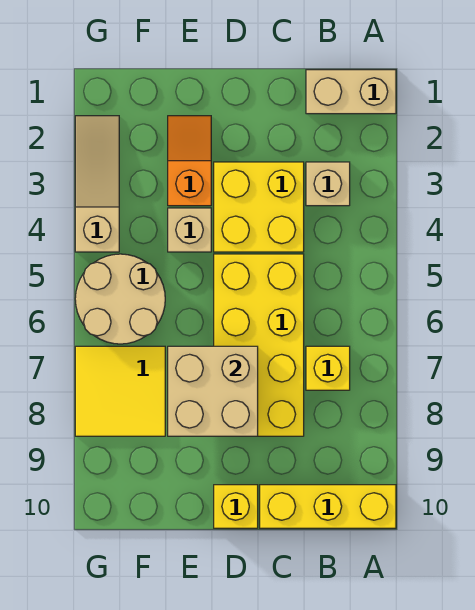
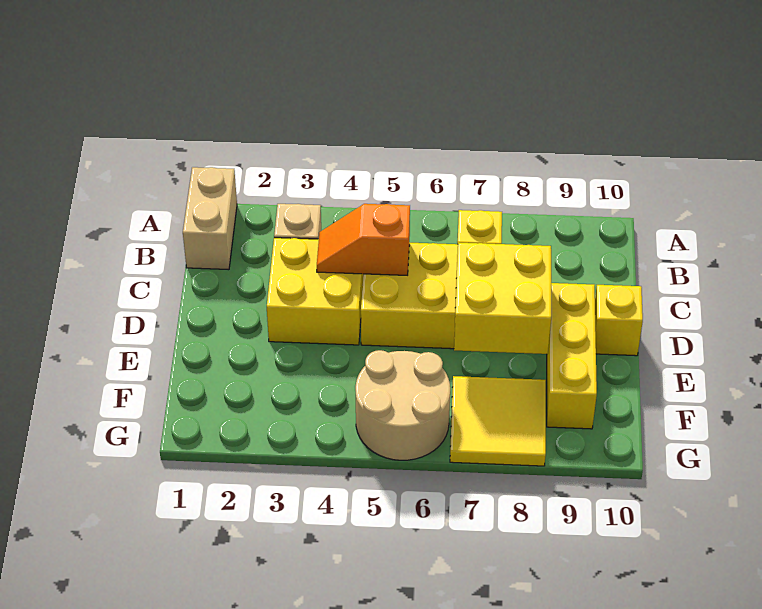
yellow brick A10:C10 level 1 -> yellow brick D9:F9 level 1
tan brick D7:E8 level 2 -> yellow brick D7:E8 level 2
orange slope E2:E3 level 1 top 3 -> orange slope C4:C5 level 2 top 5
tan brick E4 level 1 -> none
tan slope G2:G4 level 1 top 4 -> none

